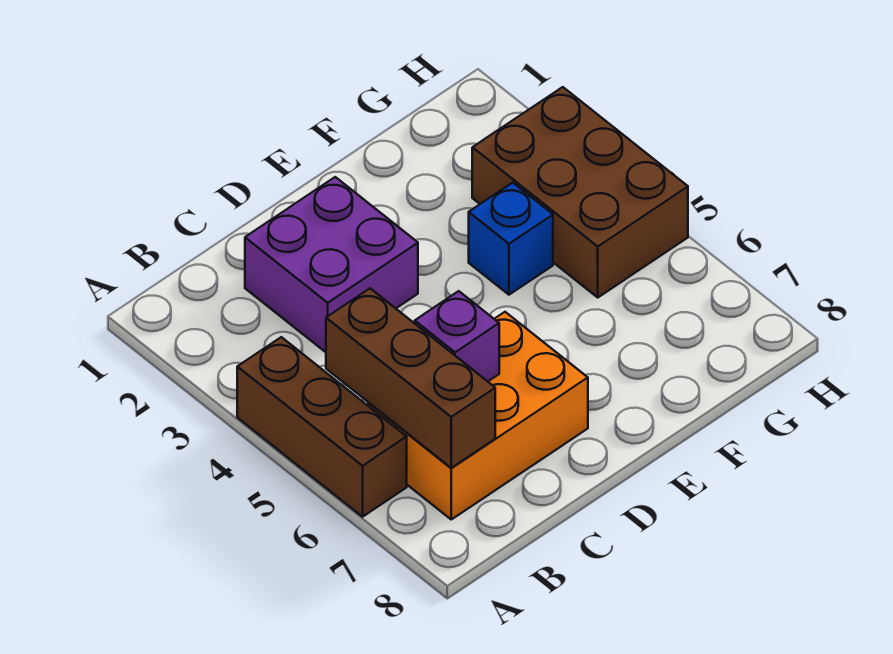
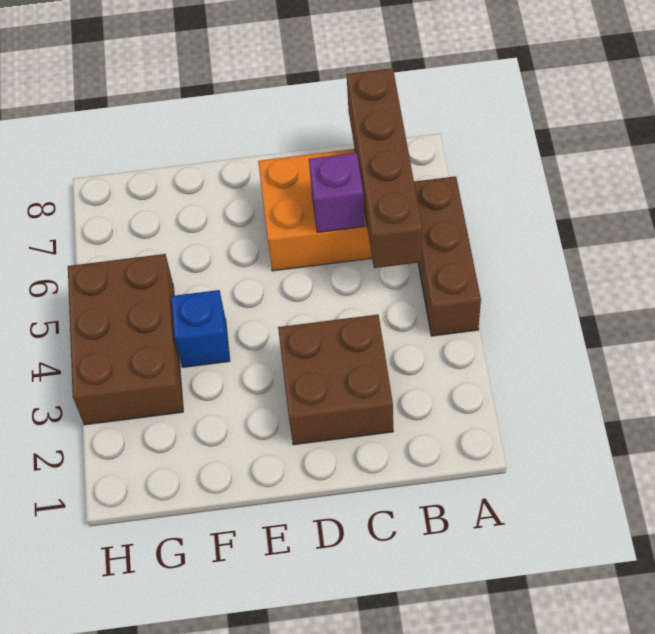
brown brick B5:B7 level 2 -> brown brick B5:B8 level 2
purple brick C2:D3 level 1 -> brown brick C2:D3 level 1

